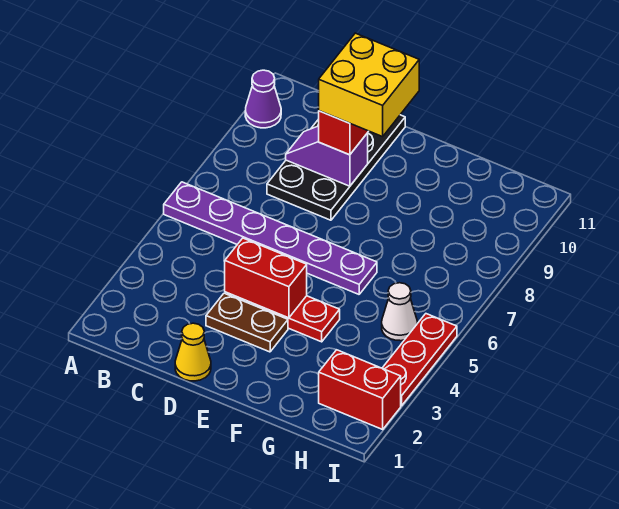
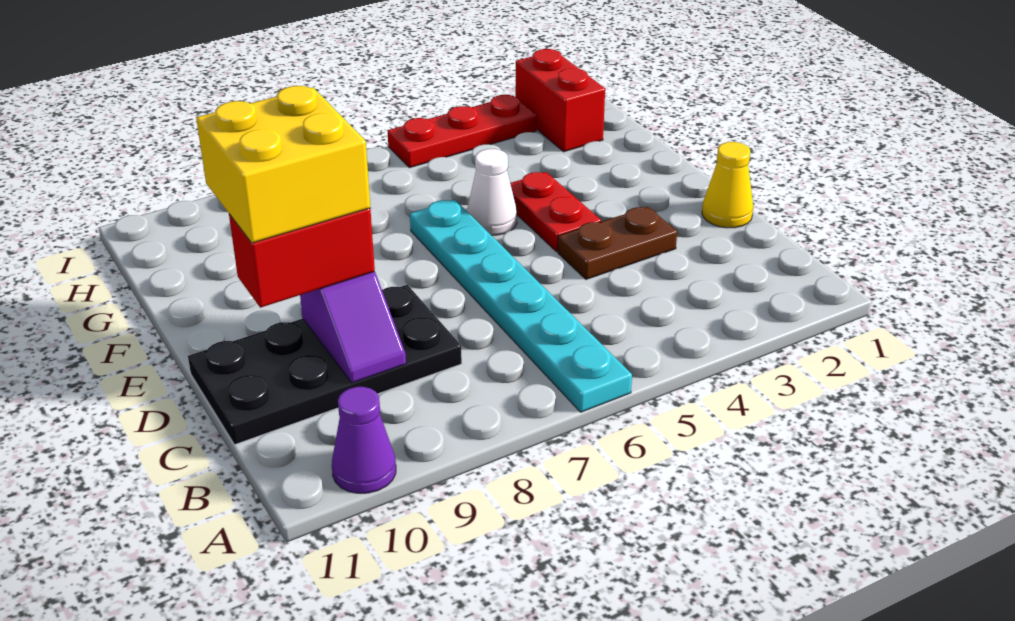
purple plate A6:F6 level 1 -> cyan plate A6:F6 level 1
brown plate D3:E3 level 1 -> brown plate D3:D4 level 1
red brick D4:E4 level 2 -> none
white cone H5 level 1 -> white cone F5 level 1

